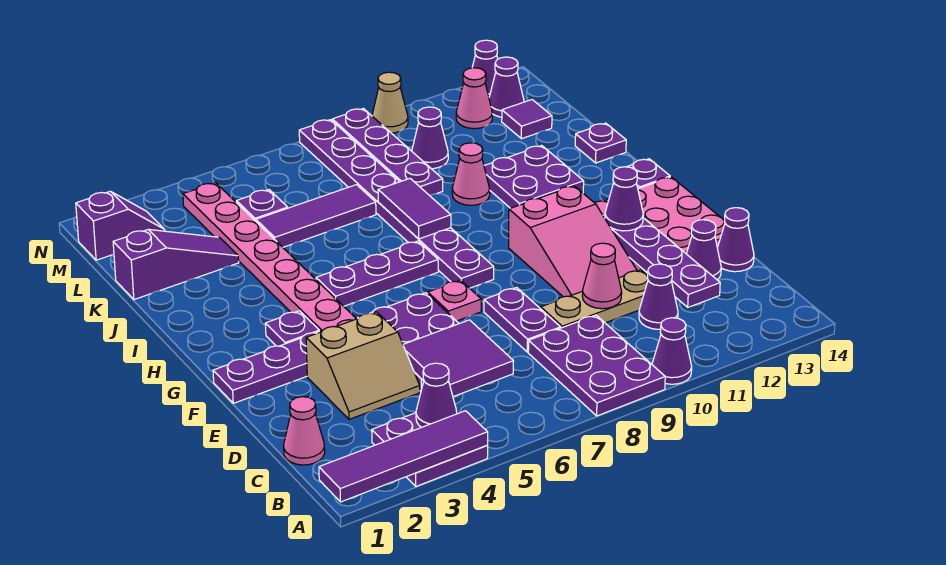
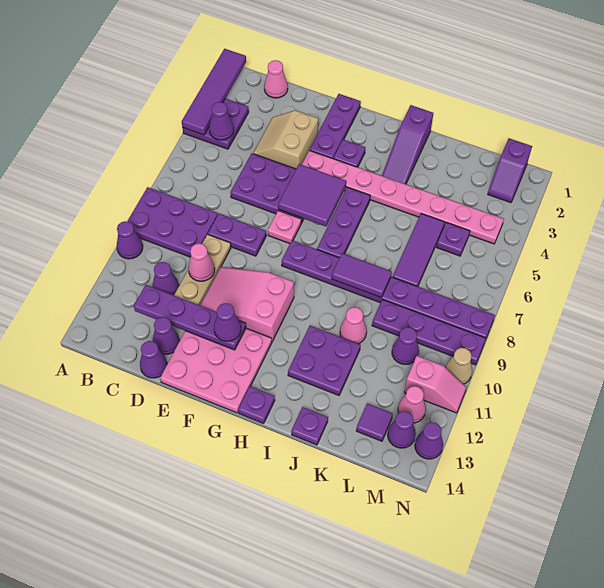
purple tile C5:D6 level 2 -> purple tile F5:G6 level 2
purple slope K1:K3 level 1 top 1 -> purple slope I1:I3 level 1 top 1
none -> pink slope M11:N11 level 1 top M

